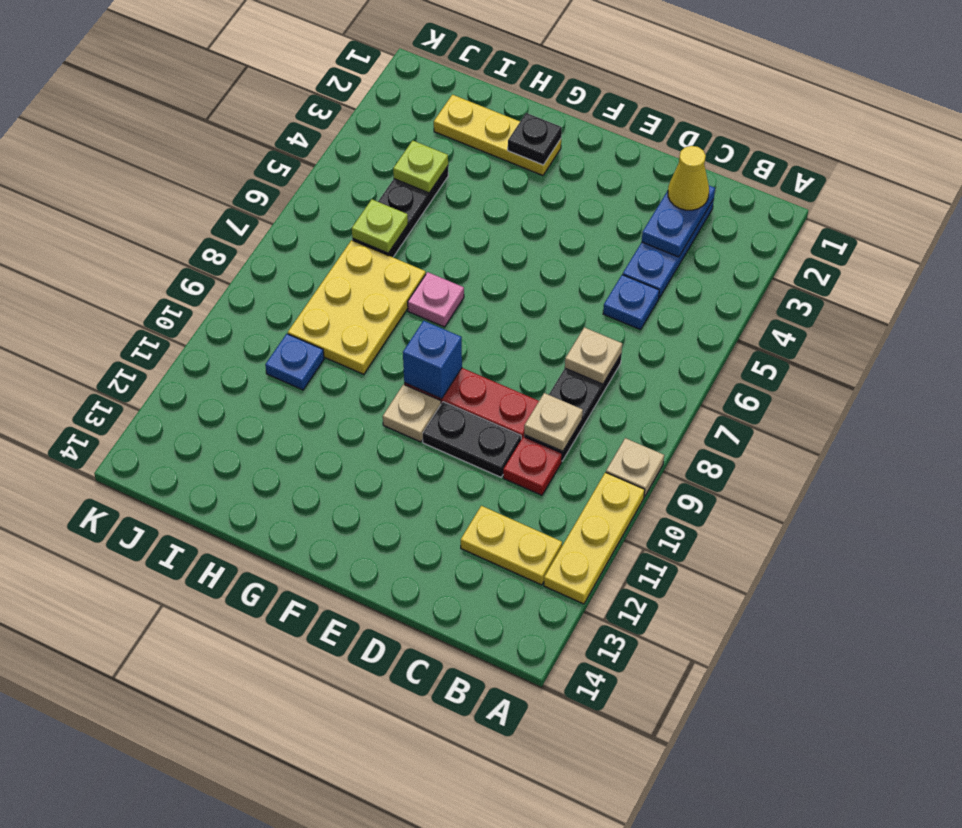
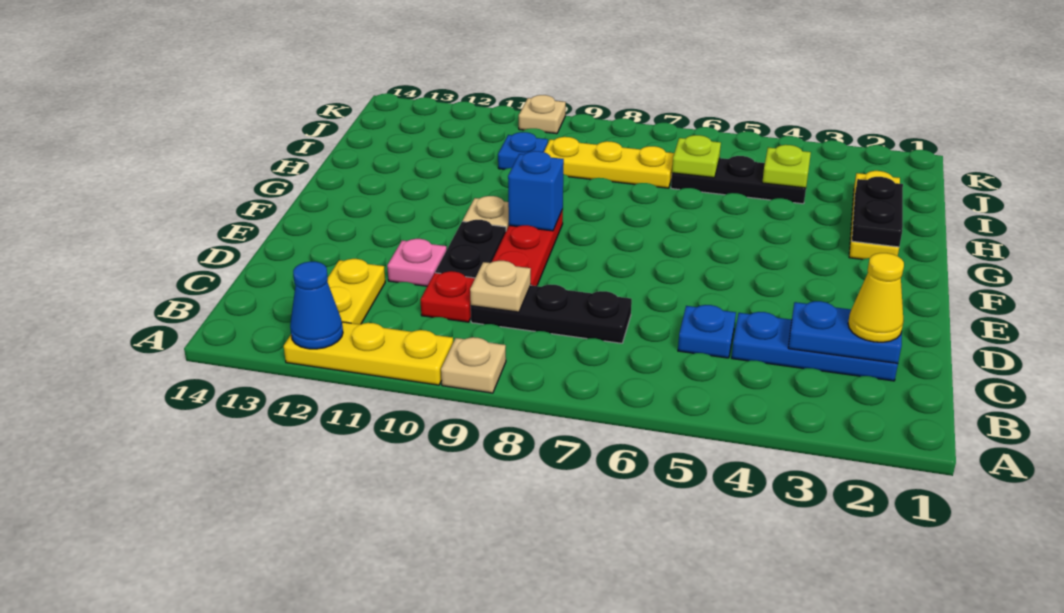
none -> blue cone A12 level 2
tan plate C7 level 2 -> tan plate K10 level 1
black plate G2 level 2 -> black plate G2:H2 level 2
pink plate G7 level 1 -> pink plate D11 level 1
yellow plate H7:I9 level 1 -> yellow plate I7:I9 level 1

